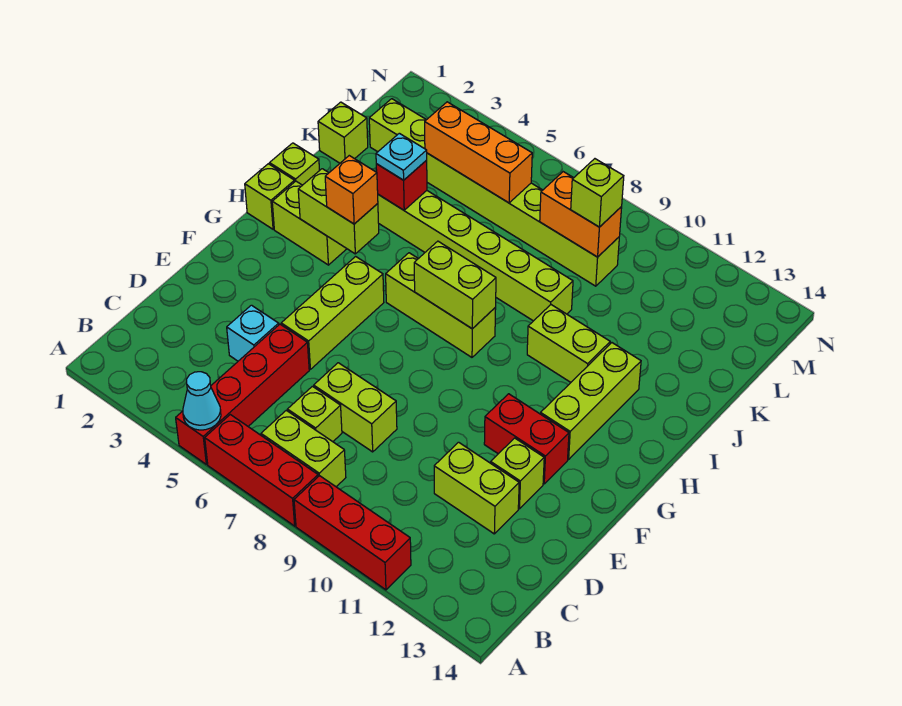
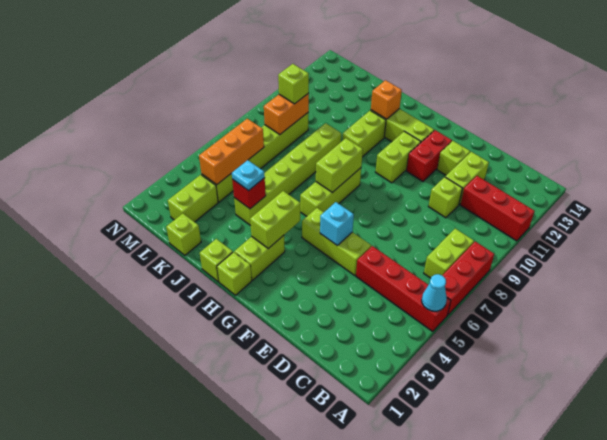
red brick A9:A11 level 1 -> red brick A11:C11 level 1
lime brick C7 level 1 -> lime brick D10 level 1
cyan brick D4 level 1 -> cyan brick F5 level 2
lime brick D7:D8 level 1 -> lime brick G10:G11 level 1
orange brick H4 level 3 -> orange brick I12 level 2

